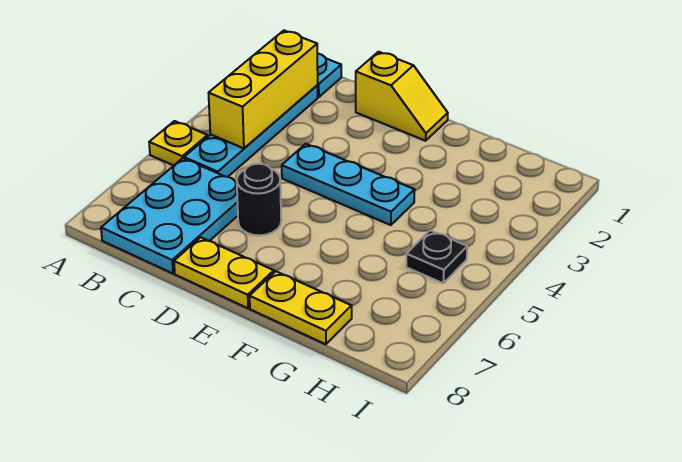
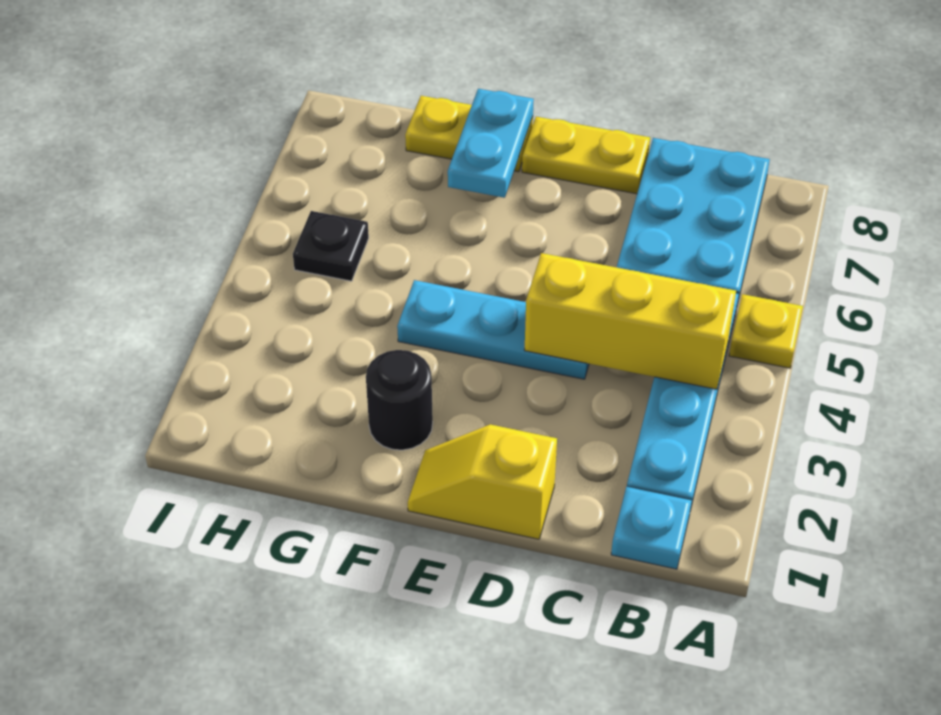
yellow brick B2:B4 level 2 -> yellow brick B4:D4 level 2
black round brick D6 level 1 -> black round brick F2 level 1
none -> cyan plate F7:F8 level 2

